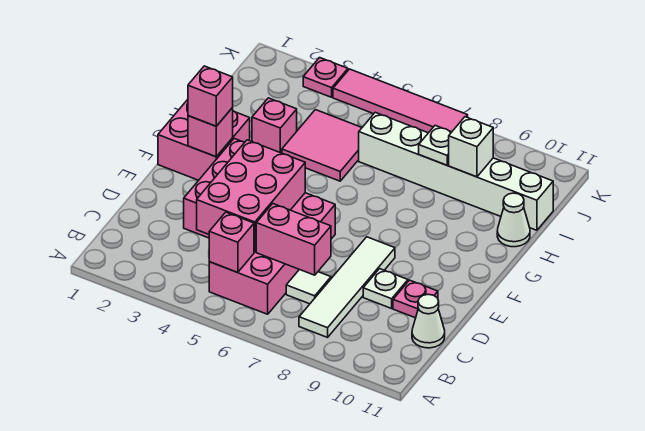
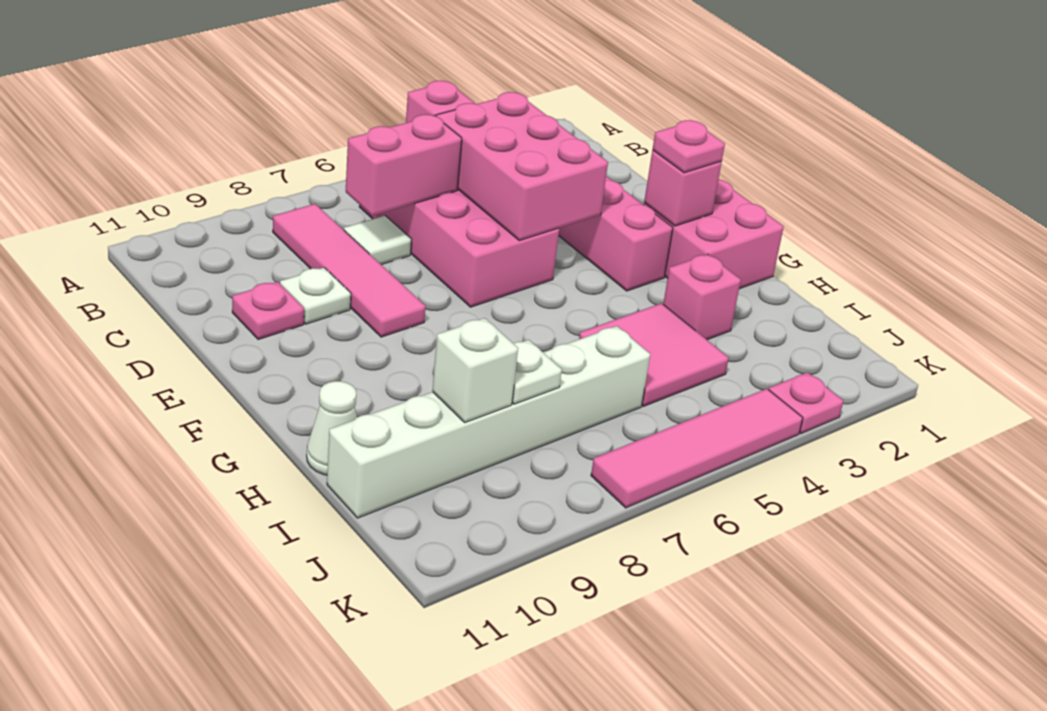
white tile B8:E8 level 1 -> pink tile B8:E8 level 1
white cone C11 level 1 -> none
pink brick F2 level 3 -> pink plate F2 level 3

